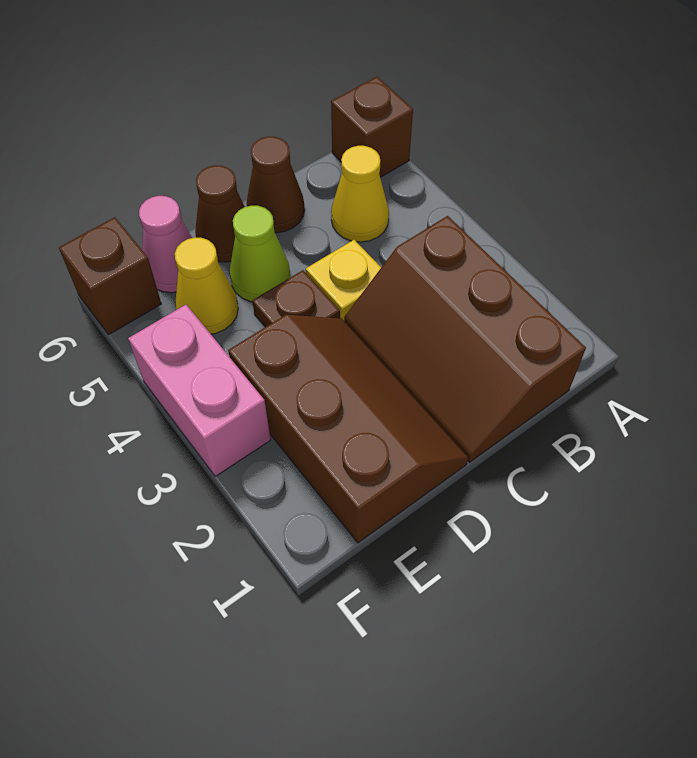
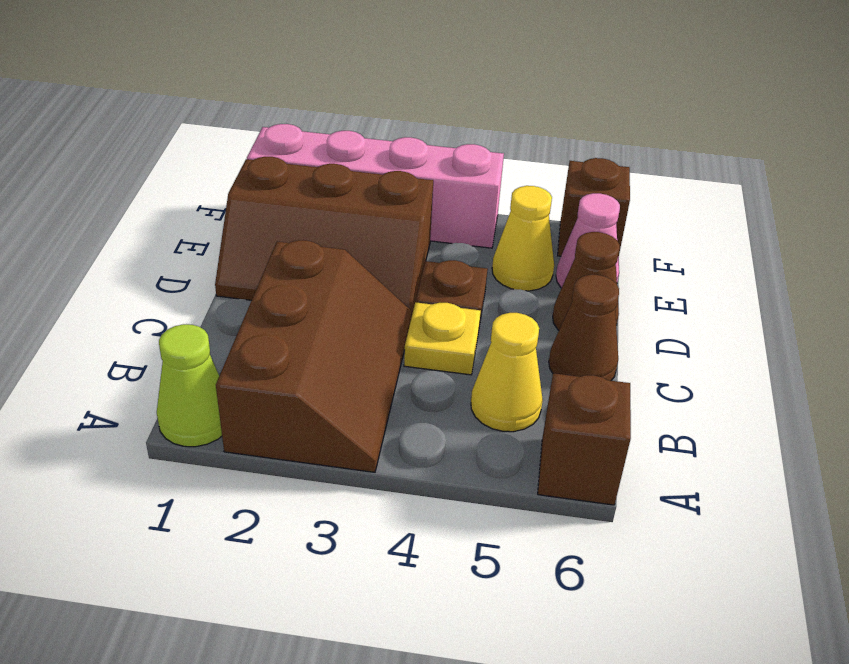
brown slope B1:C3 level 1 top B -> brown slope A2:C3 level 1 top 2
lime cone D5 level 1 -> lime cone A1 level 1
pink brick F3:F4 level 1 -> pink brick F1:F4 level 1

